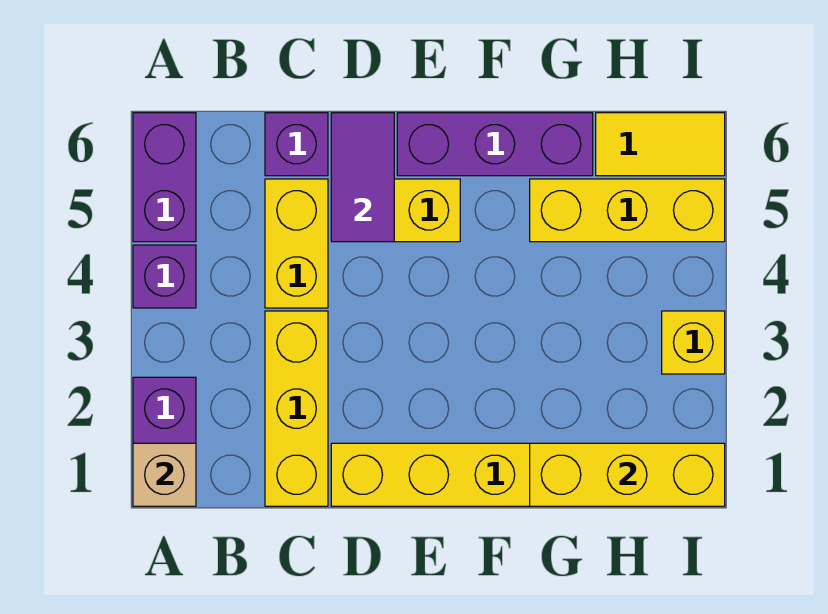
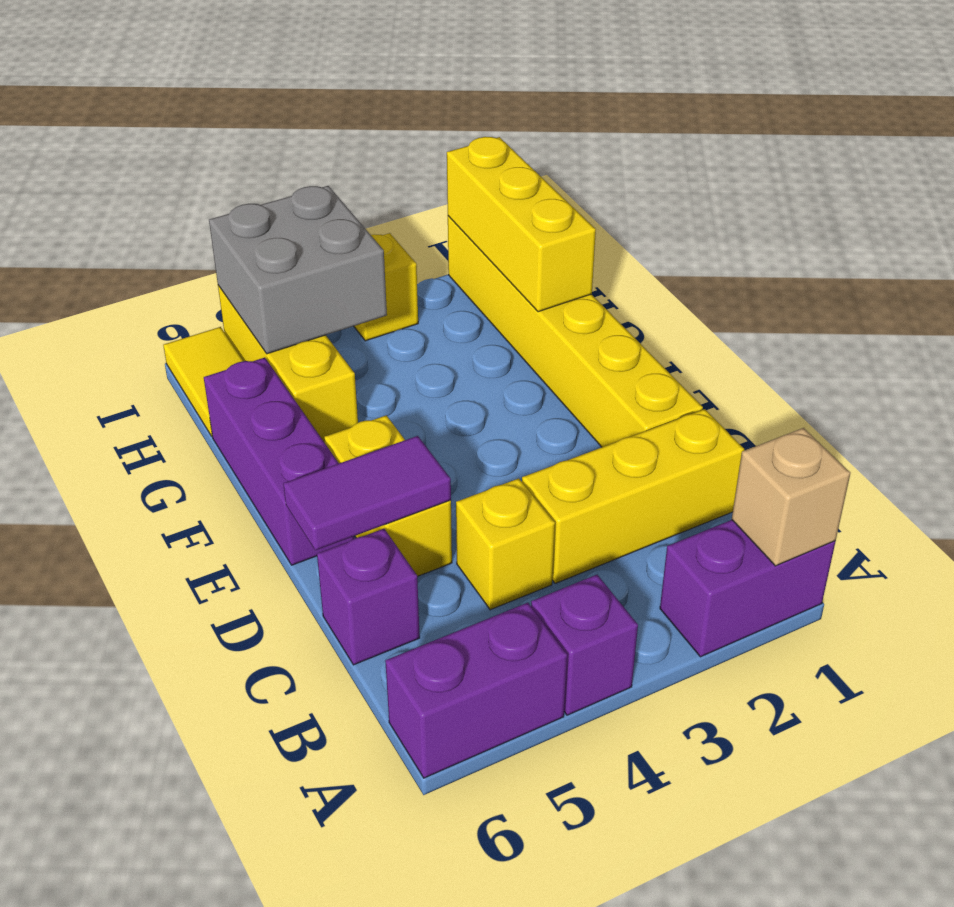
yellow brick C4:C5 level 1 -> yellow brick C4 level 1
none -> grey brick H4:I5 level 2

